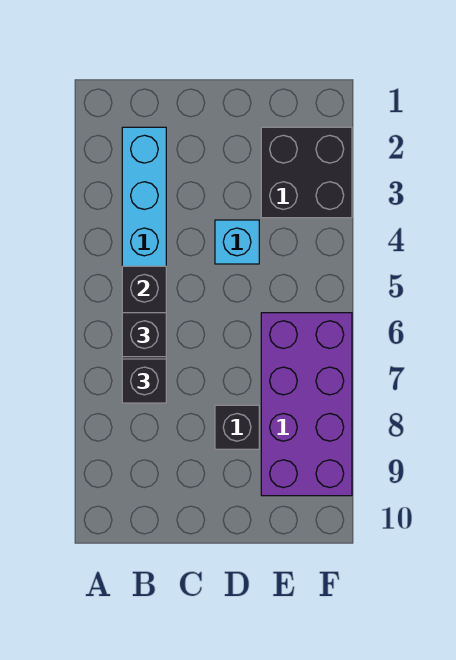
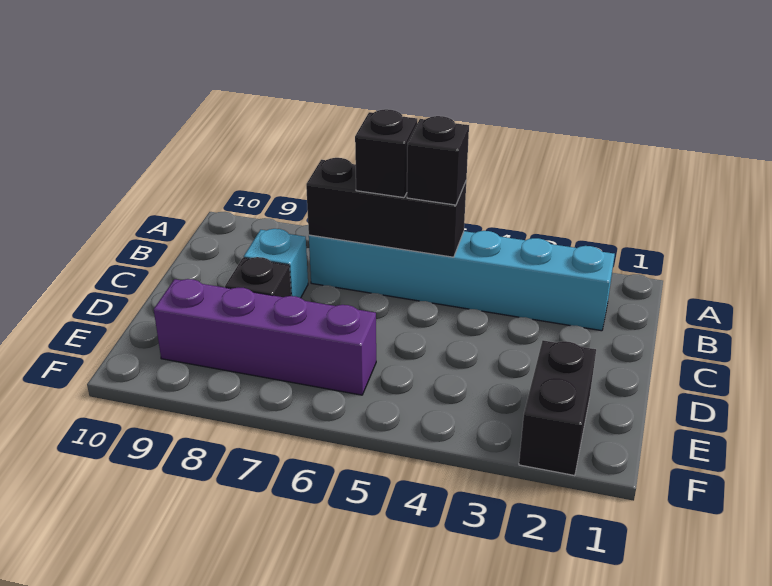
black brick B7 level 3 -> black brick B5 level 3
cyan brick D4 level 1 -> cyan brick C8 level 1
black brick E2:F3 level 1 -> black brick E2:F2 level 1
purple brick E6:F9 level 1 -> purple brick E6:E9 level 1

